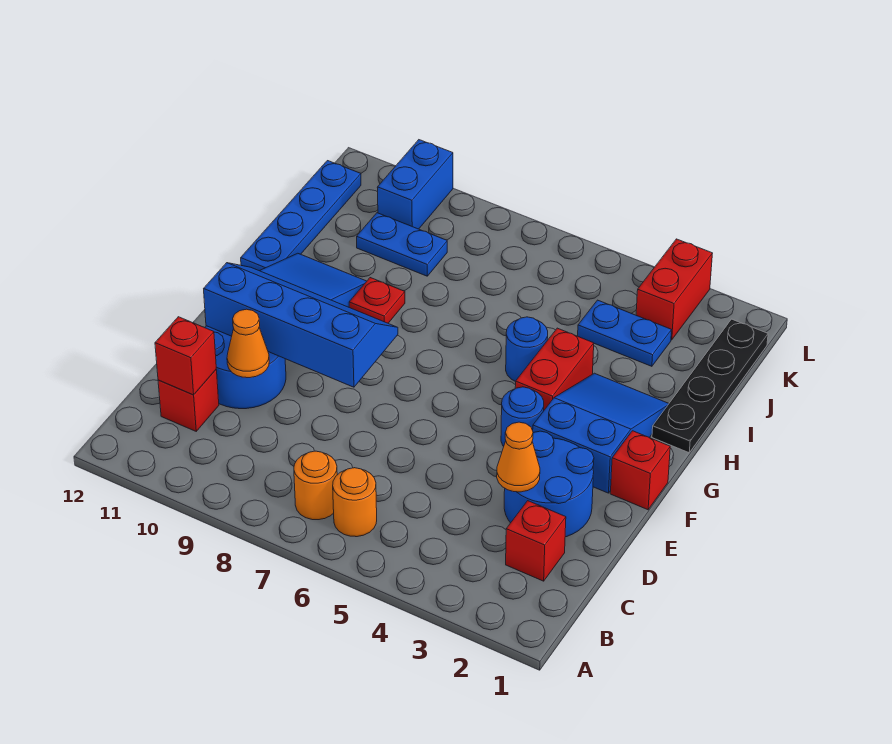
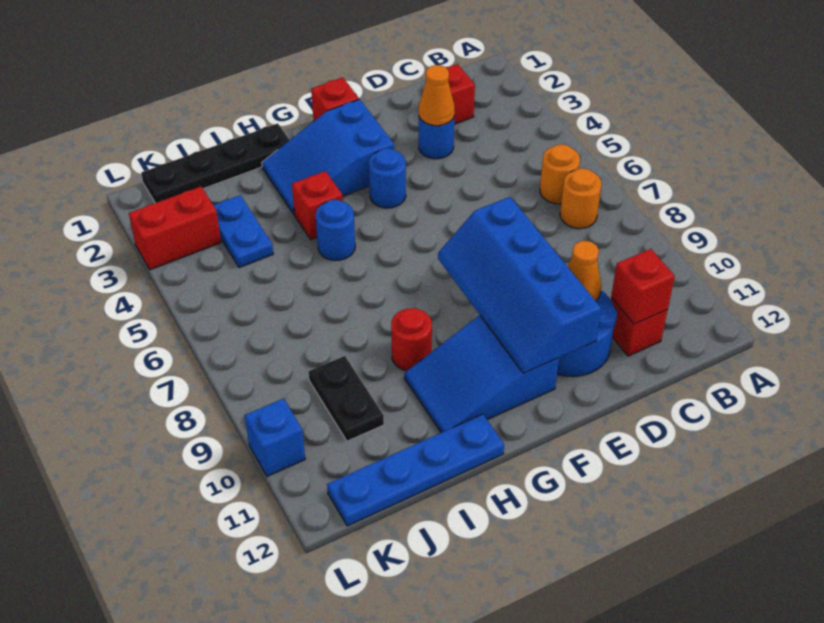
blue round brick D2:E3 level 1 -> blue round brick D3 level 1
red brick G4:H4 level 1 -> red brick H4 level 1
red plate H9 level 1 -> red round brick H9 level 1
blue plate J9:J10 level 1 -> black plate J9:J10 level 1
blue brick K10:L10 level 1 -> blue brick L10 level 1

